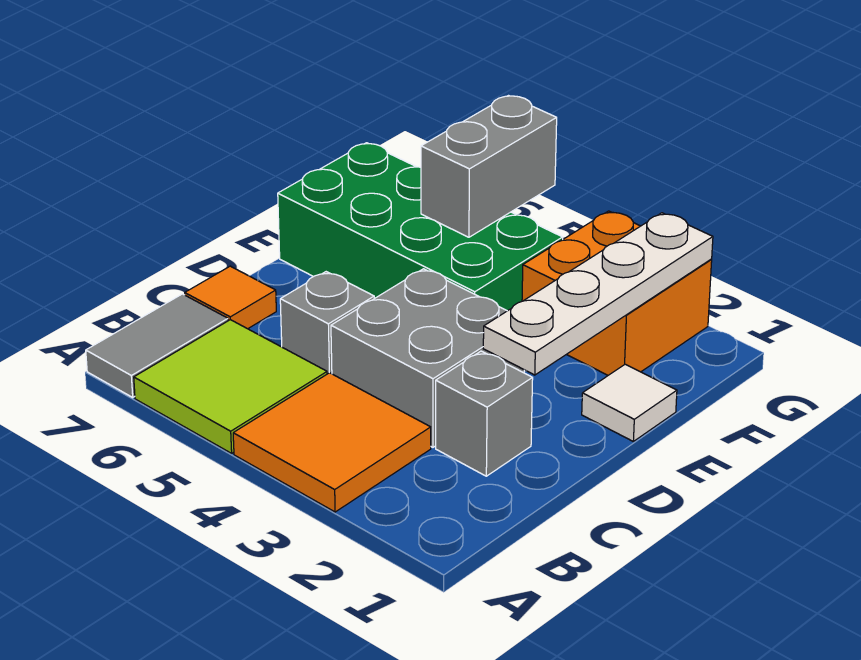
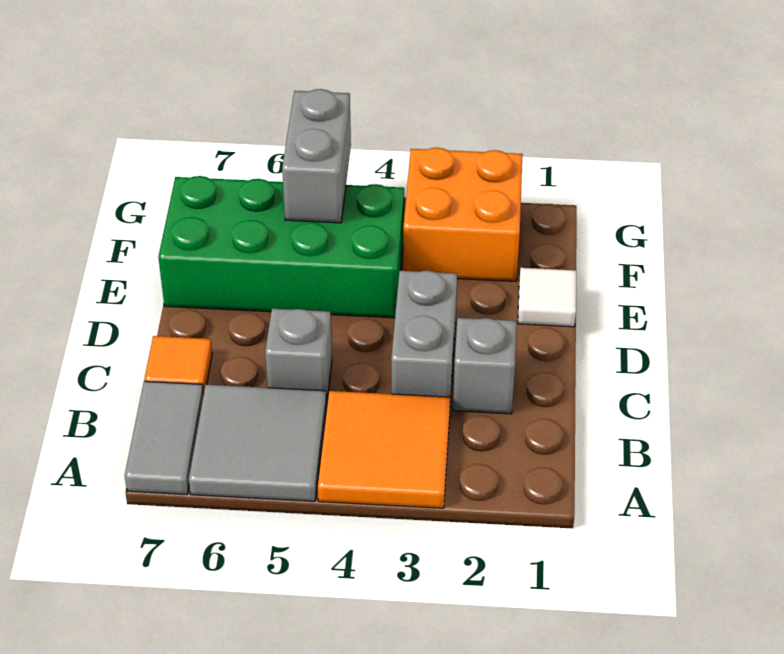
lime tile A5:B6 level 1 -> grey tile A5:B6 level 1
grey brick C3:D4 level 1 -> grey brick C3:D3 level 1
white plate D2:G2 level 2 -> none

